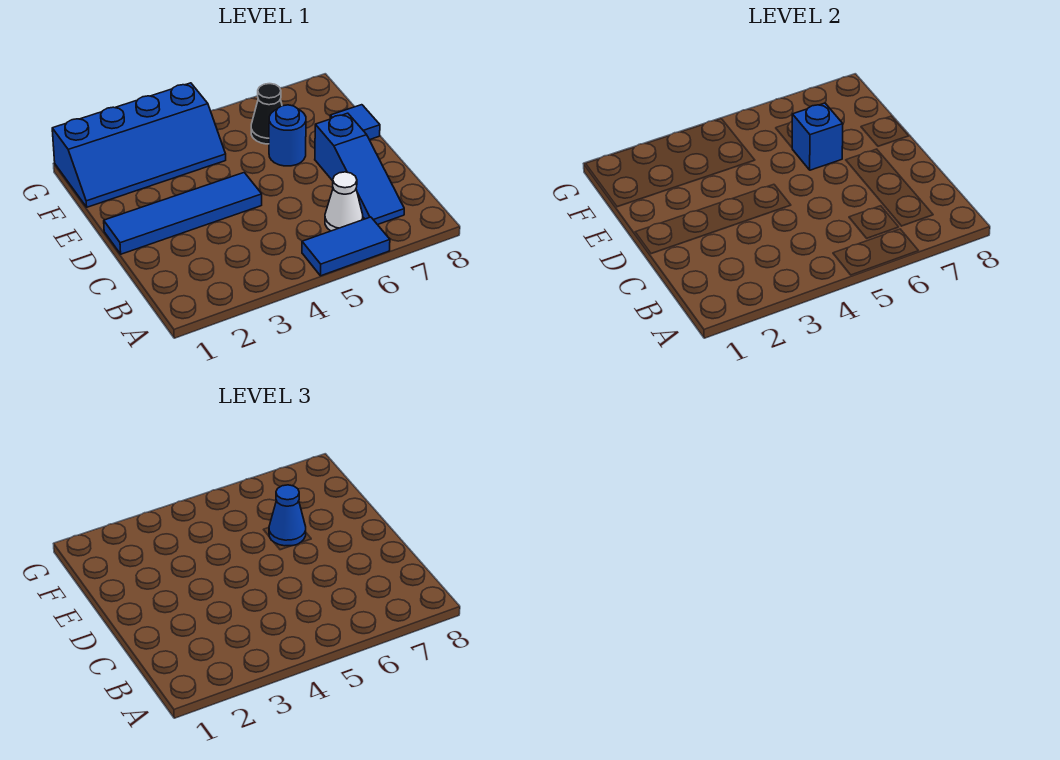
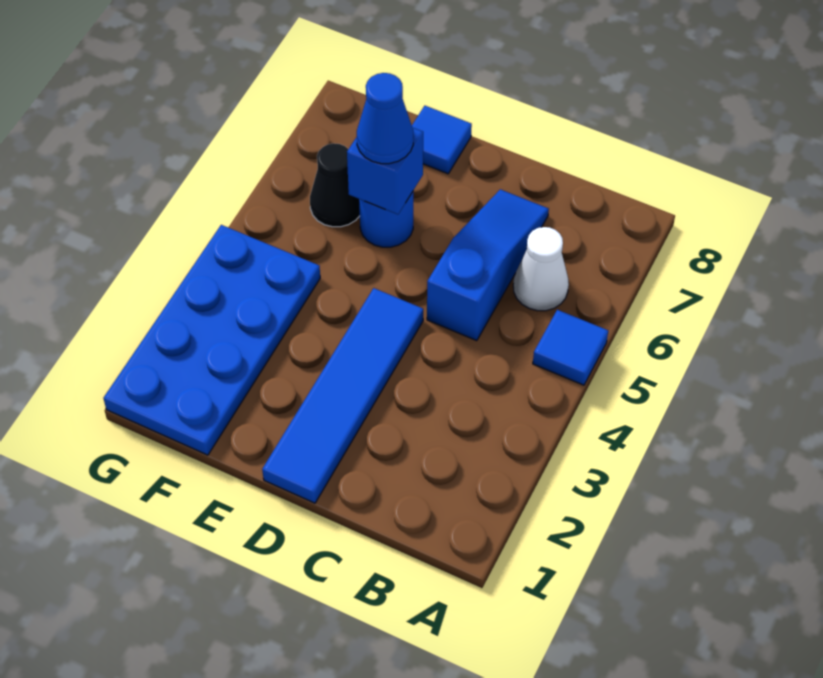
blue tile A5:A6 level 1 -> blue tile A5 level 1
blue slope B7:D7 level 1 top D -> blue slope C5:C7 level 1 top 5
blue slope F1:G4 level 1 top G -> blue plate F1:G4 level 1

